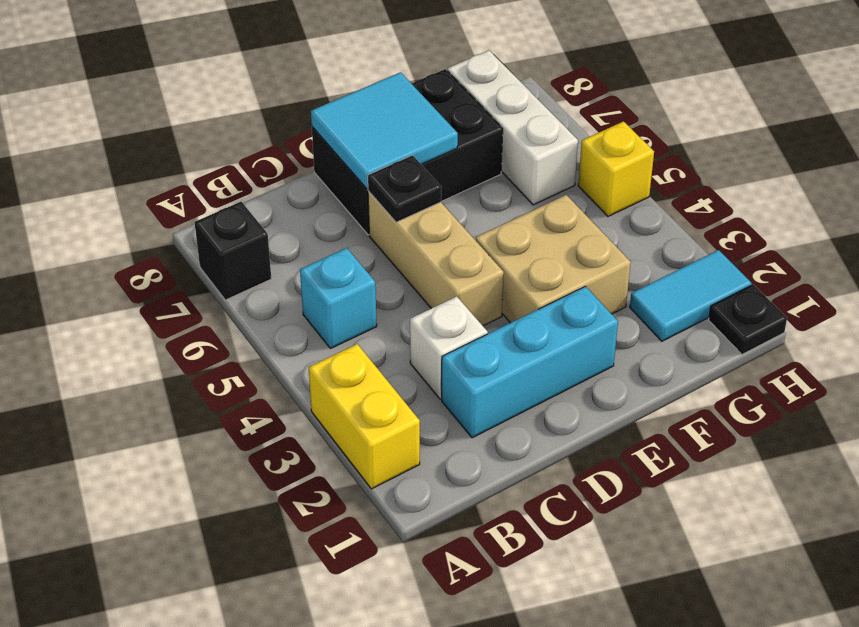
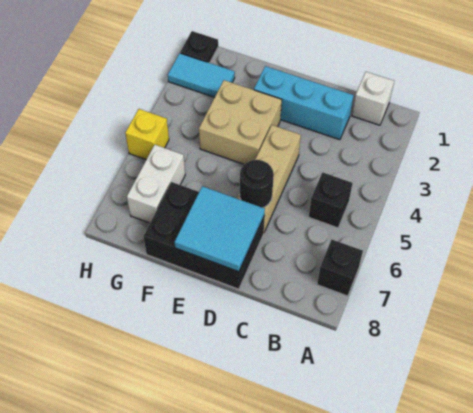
yellow brick A2:A3 level 1 -> none
cyan brick B5 level 1 -> black brick B5 level 1
white brick C3 level 1 -> white brick B1 level 1
black plate D6 level 2 -> black round brick D6 level 2
white brick G6:G8 level 1 -> white brick G6:G7 level 1

